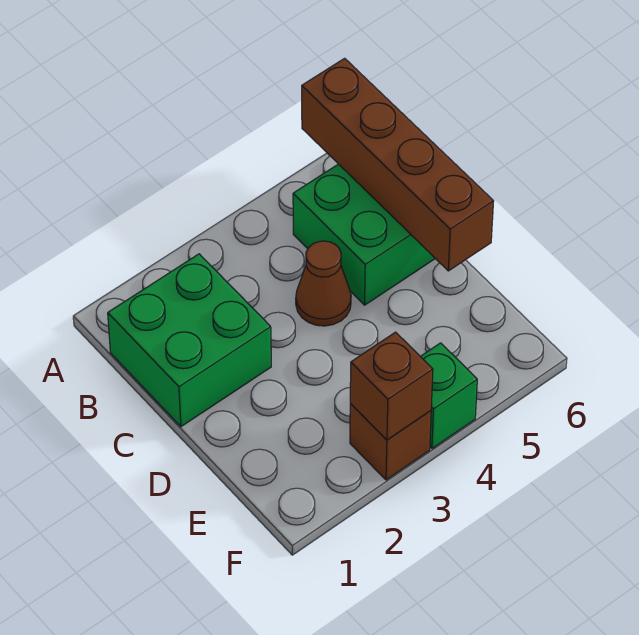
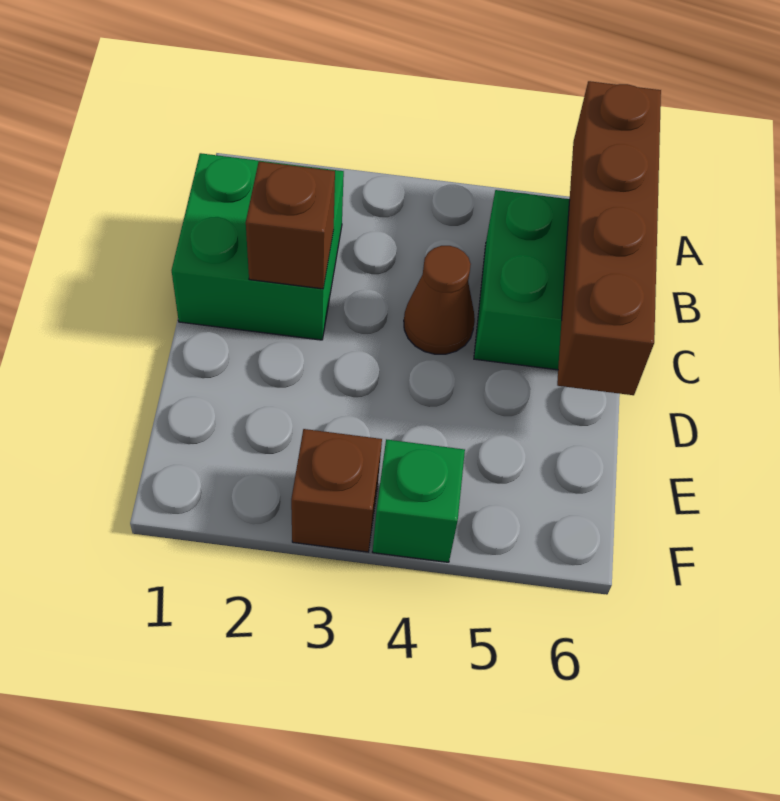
brown brick F3 level 2 -> brown brick C2 level 2

